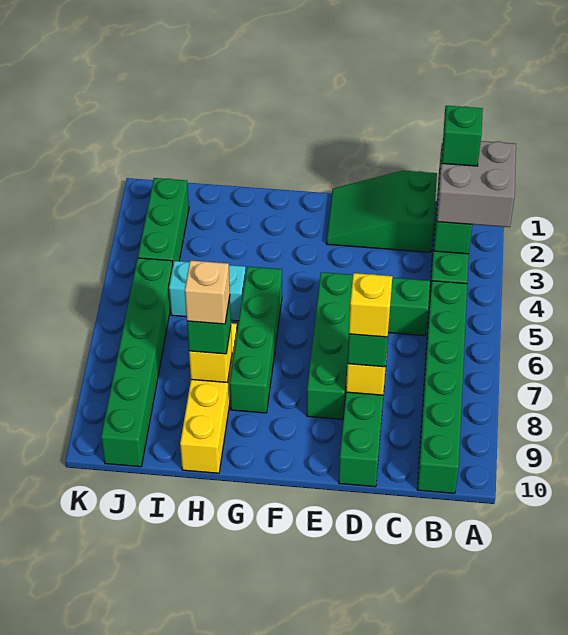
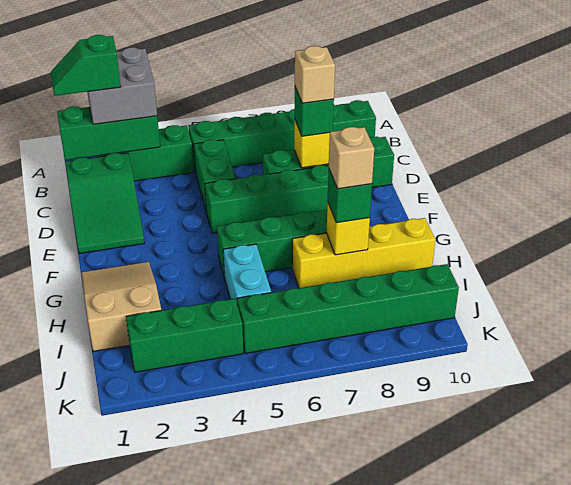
yellow brick D8 level 4 -> tan brick D8 level 4
none -> tan slope G1:I2 level 1 top I

